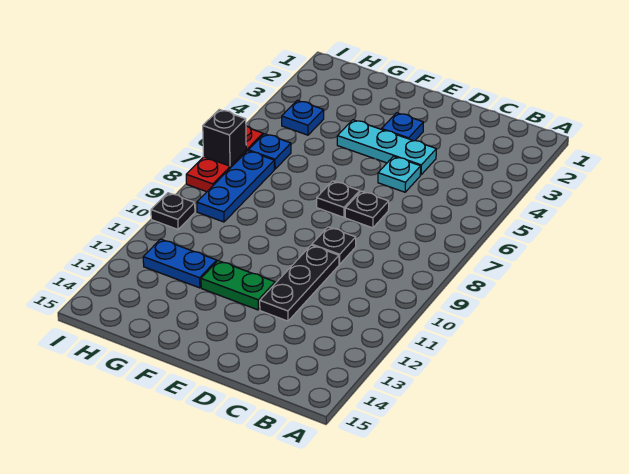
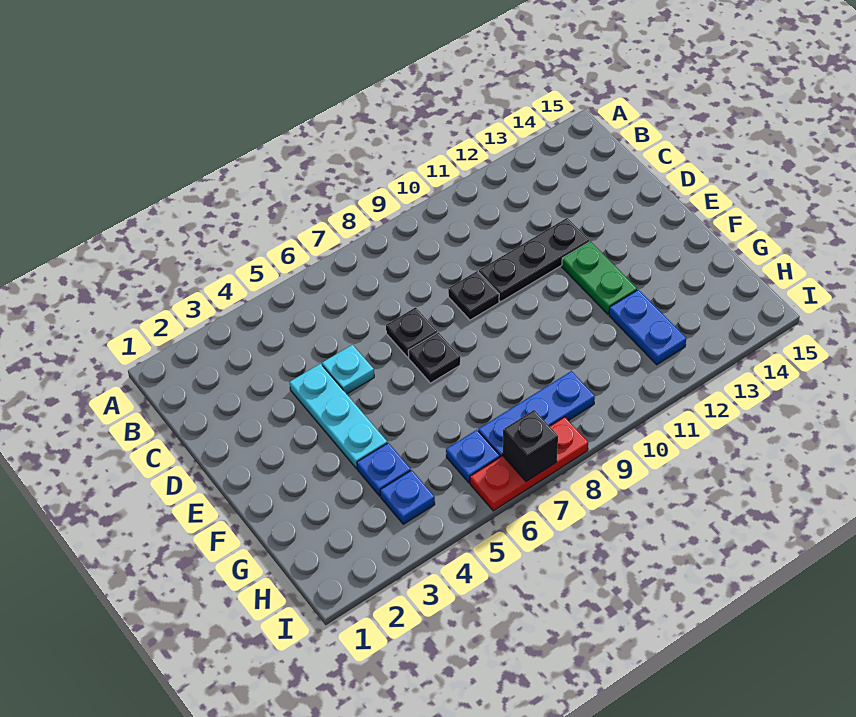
blue plate E3 level 1 -> blue plate G4 level 1
black plate I10 level 1 -> none

